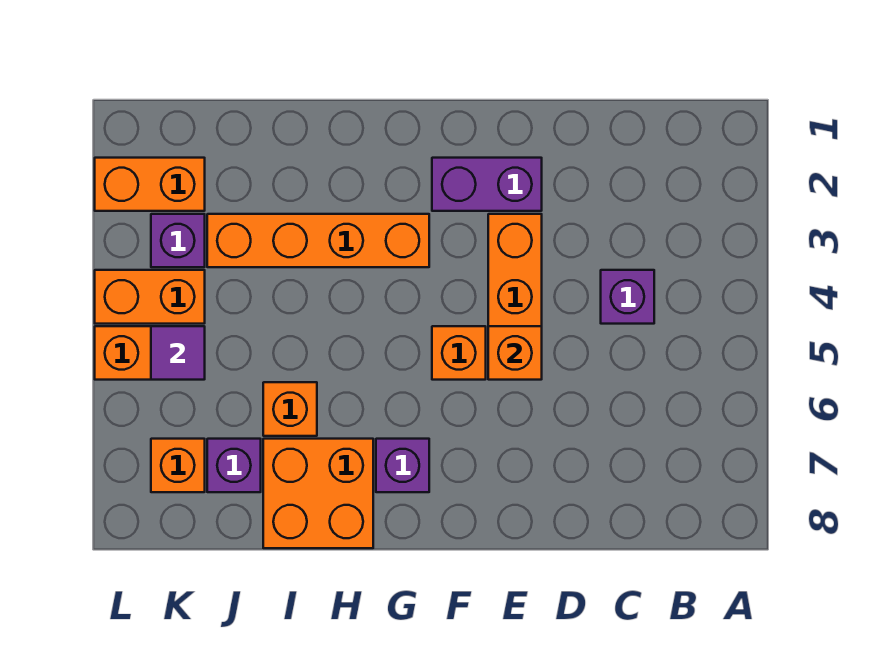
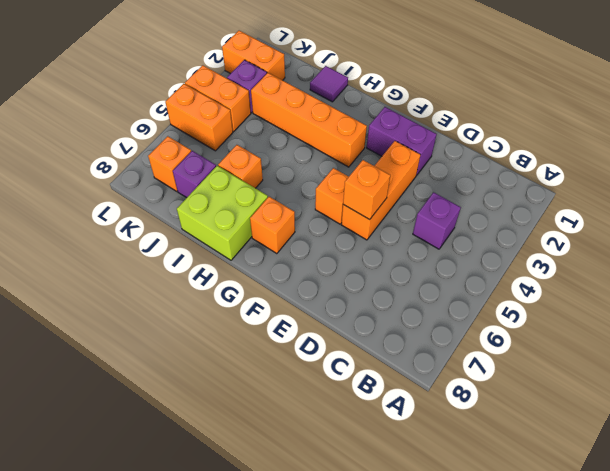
purple brick G7 level 1 -> orange brick G7 level 1
orange brick H7:I8 level 1 -> lime brick H7:I8 level 1
purple tile K5 level 2 -> purple tile I1 level 1

